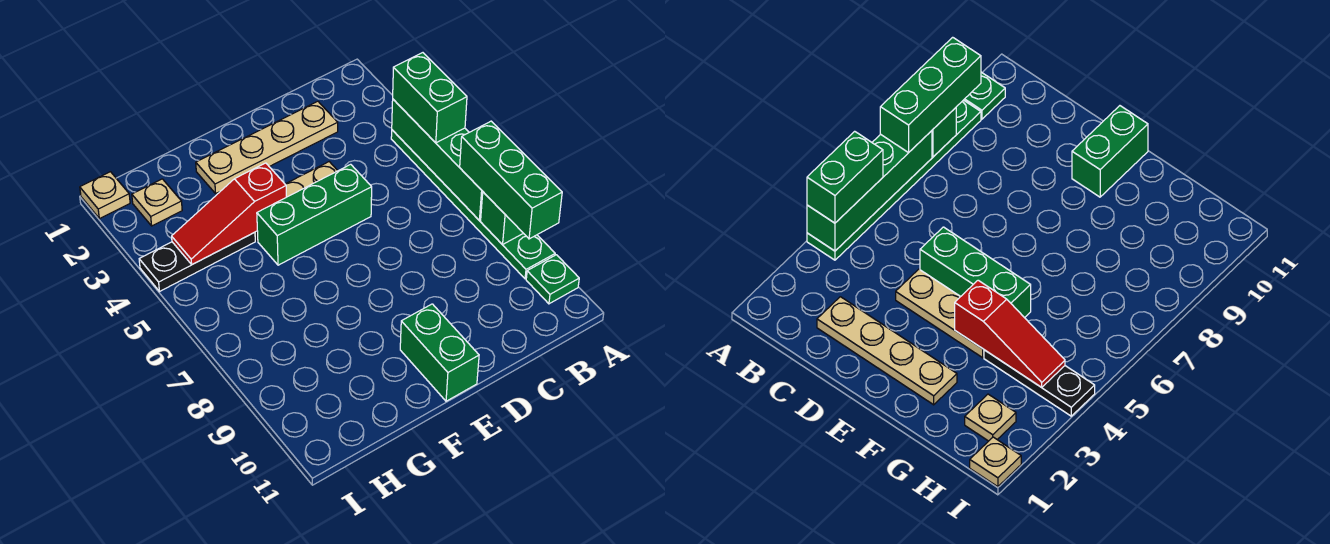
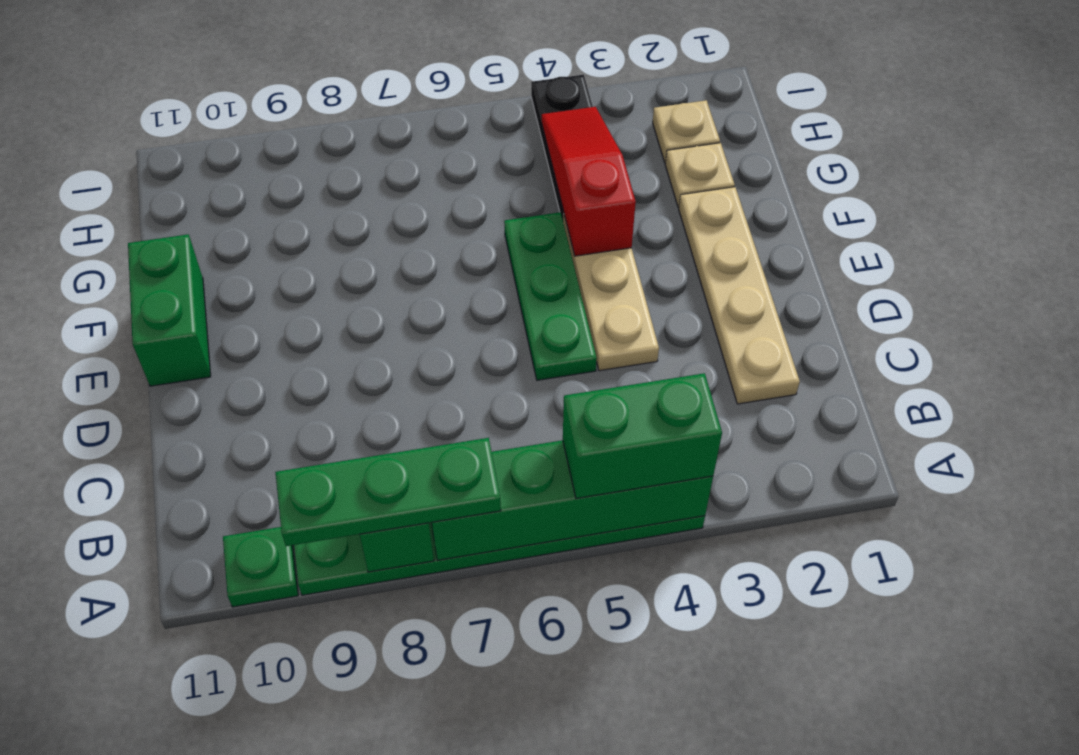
green brick A7:A9 level 3 -> green plate A7:A9 level 3
green brick D5:F5 level 1 -> green plate D5:F5 level 1
green brick E10:E11 level 1 -> green brick E11:F11 level 1
tan plate I1 level 1 -> tan plate G2 level 1

